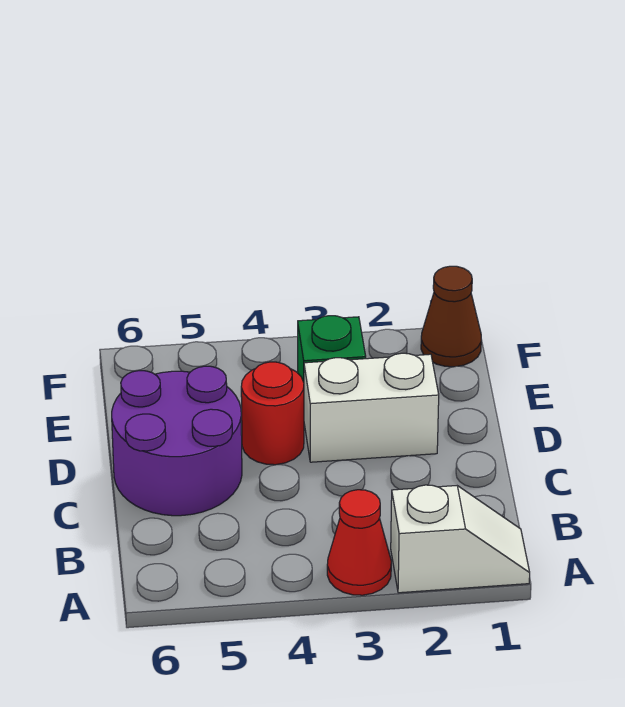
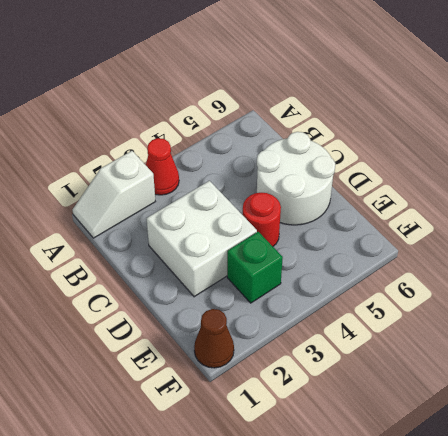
purple round brick C5:D6 level 1 -> white round brick C5:D6 level 1
white brick D2:D3 level 1 -> white brick C2:D3 level 1

